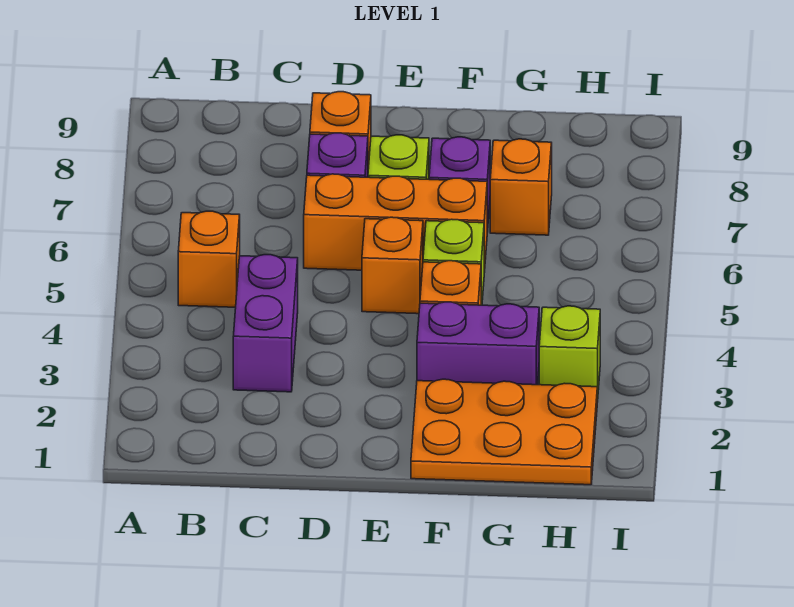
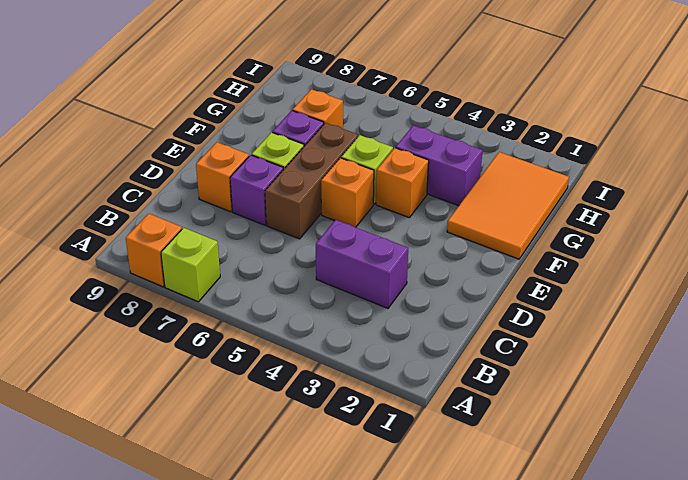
orange brick B5 level 1 -> orange brick A8 level 1
orange brick D6:F6 level 1 -> brown brick D6:F6 level 1
orange plate F1:H2 level 1 -> orange tile F1:H2 level 1
purple brick F3:G3 level 1 -> purple brick G3:G4 level 1
lime brick H3 level 1 -> lime brick A7 level 1

